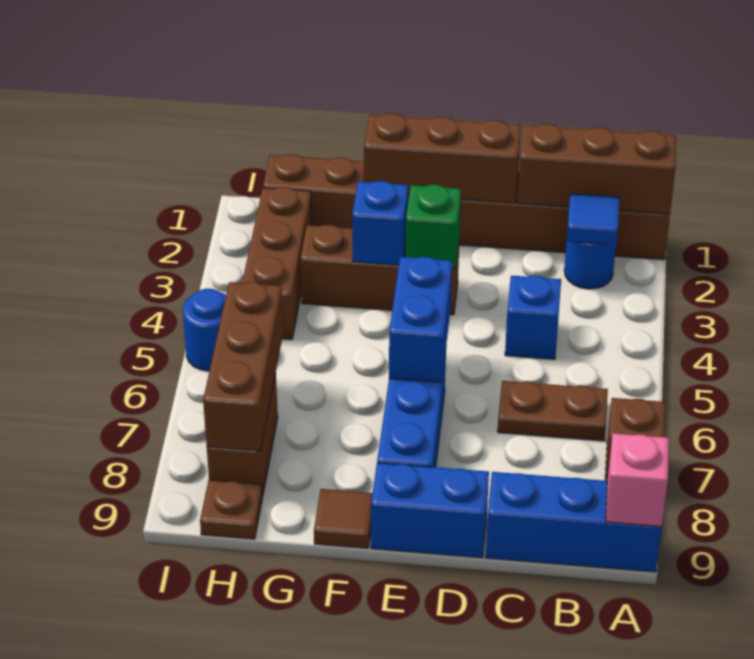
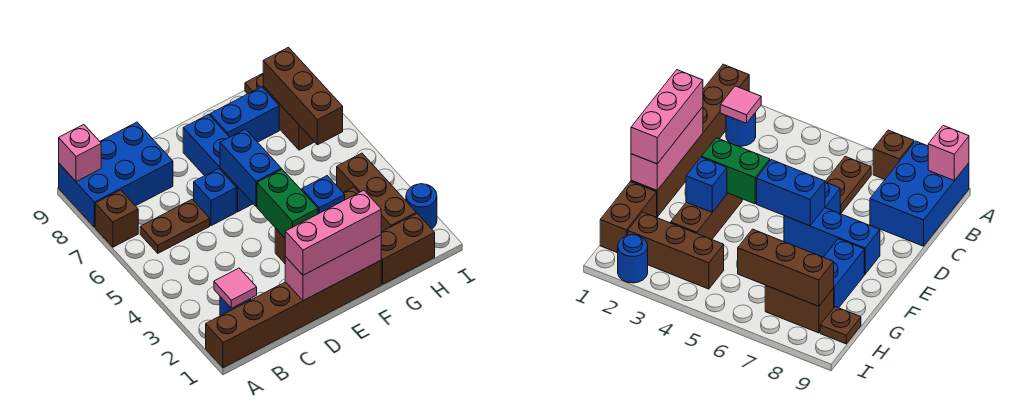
brown brick A1:C1 level 2 -> none
blue brick A9:C9 level 1 -> blue brick A8:C9 level 1
blue tile B2 level 2 -> pink tile B2 level 2
blue brick C4 level 1 -> blue brick D6 level 1
brown brick D1:F1 level 2 -> pink brick D1:F1 level 2
none -> pink brick D1:F1 level 3
blue brick D9:E9 level 1 -> blue brick F8:G8 level 1
green brick E3 level 2 -> green brick E3:E4 level 2
brown tile F9 level 1 -> none
blue round brick I5 level 1 -> blue round brick I2 level 1

